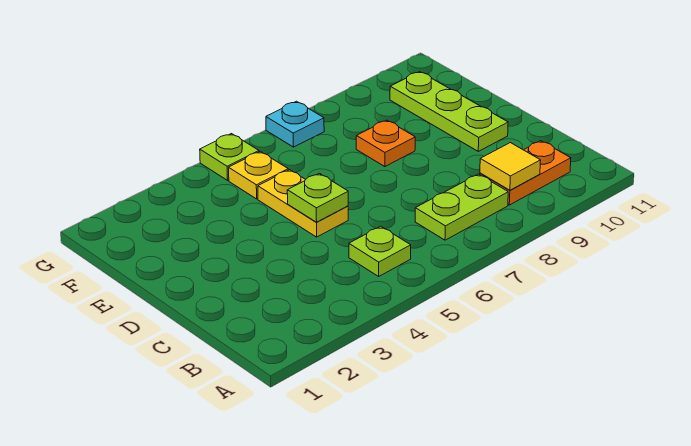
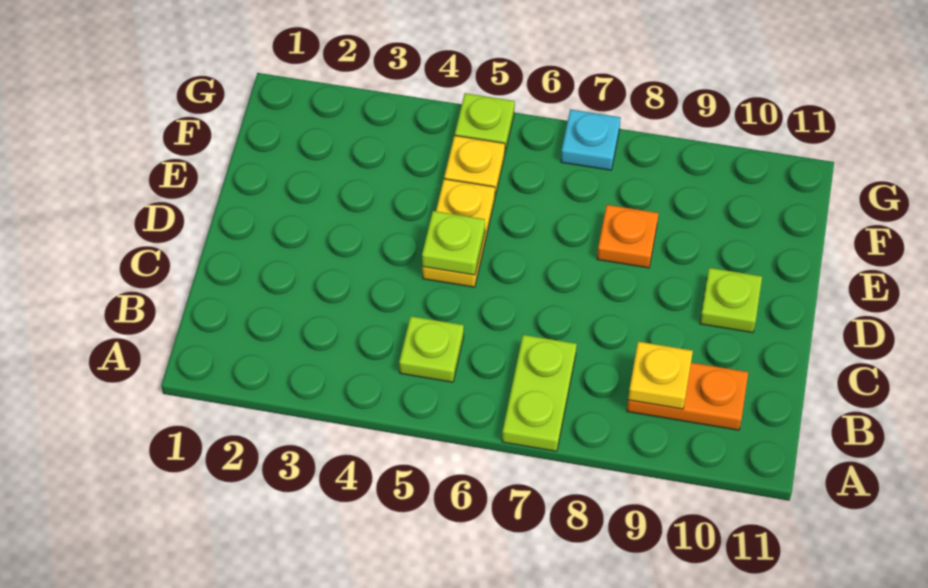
lime plate B7:B8 level 1 -> lime plate A7:B7 level 1
yellow tile B9 level 2 -> yellow plate B9 level 2
lime plate D10:F10 level 1 -> lime plate D10 level 1

